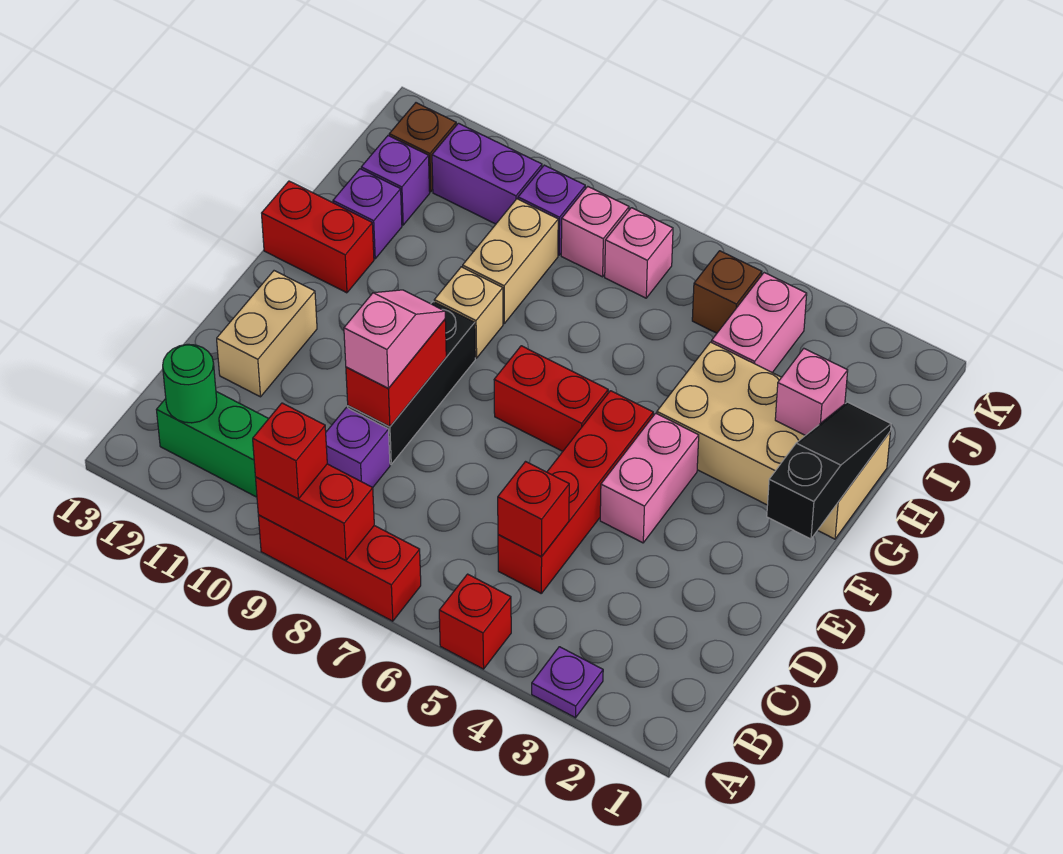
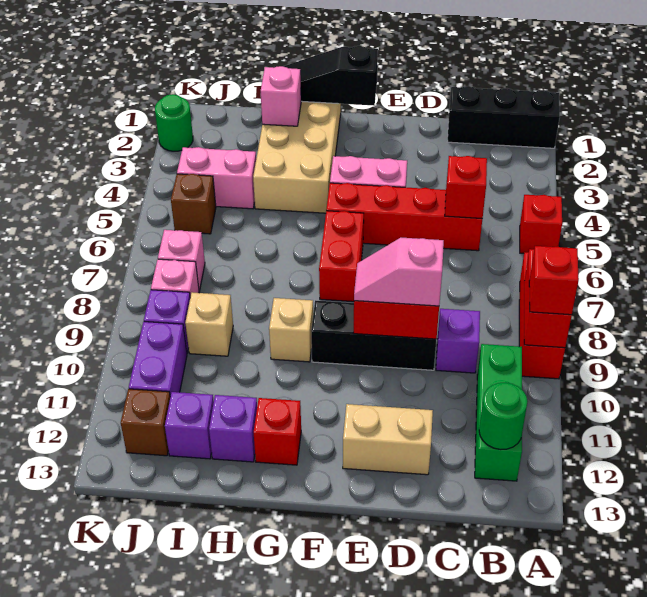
none -> black brick A1:C1 level 1
purple plate A3 level 1 -> none
red brick G12:G13 level 1 -> red brick G12 level 1
tan brick H9:I9 level 1 -> tan brick I9 level 1
none -> green round brick K2 level 1

